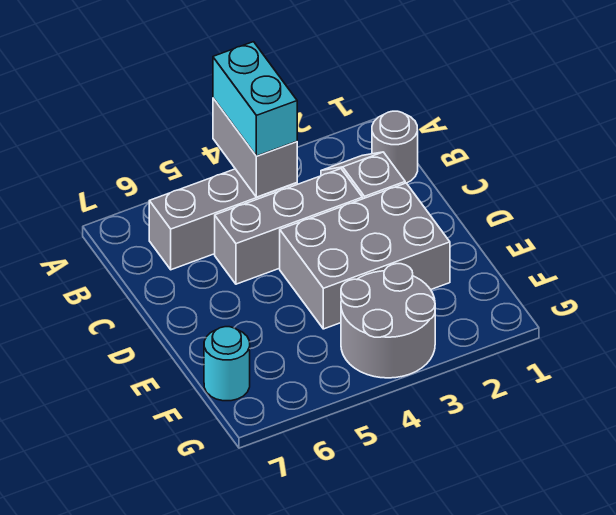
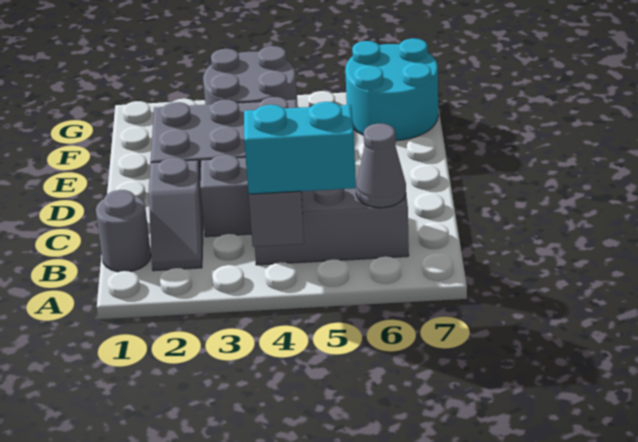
cyan brick A4:B4 level 3 -> cyan brick A4:A5 level 3
none -> grey cone B6 level 2
cyan round brick F7 level 1 -> cyan round brick F6:G7 level 1

